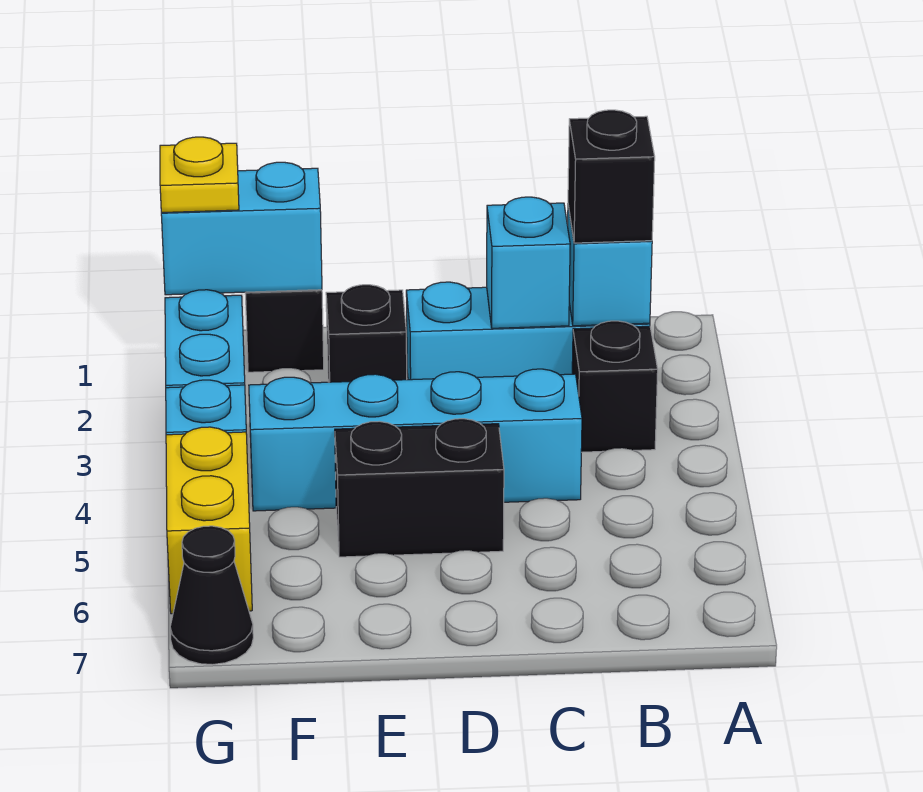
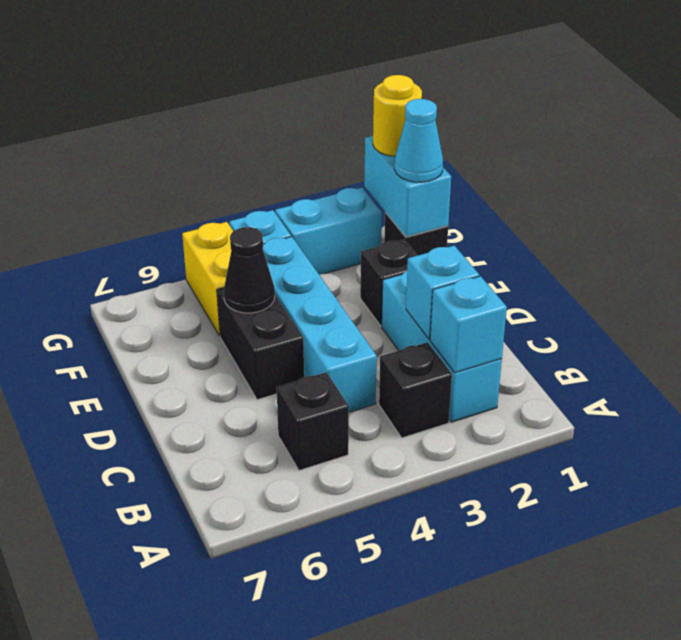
black brick B2 level 3 -> black brick B5 level 1
none -> cyan cone F1 level 3
yellow plate G1 level 3 -> yellow round brick G1 level 3
yellow brick G5:G6 level 1 -> yellow brick F5:G5 level 1
black cone G7 level 1 -> black cone E5 level 2

